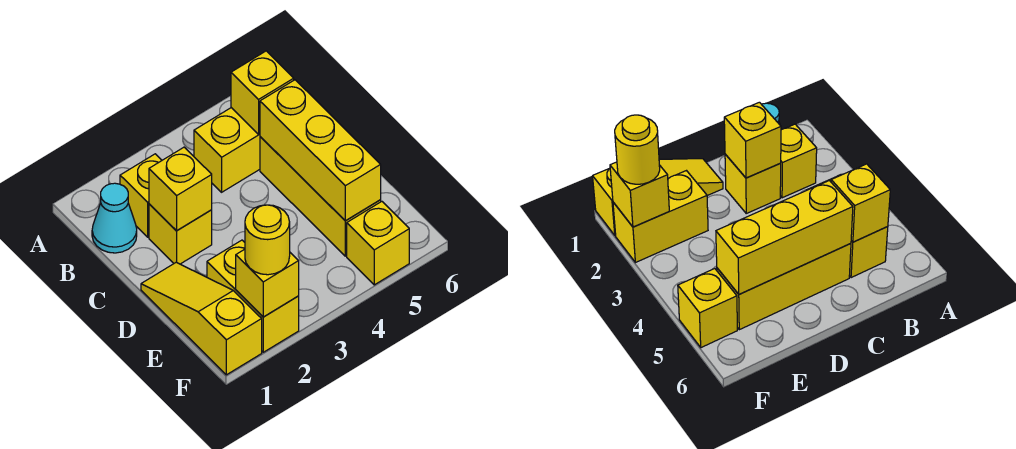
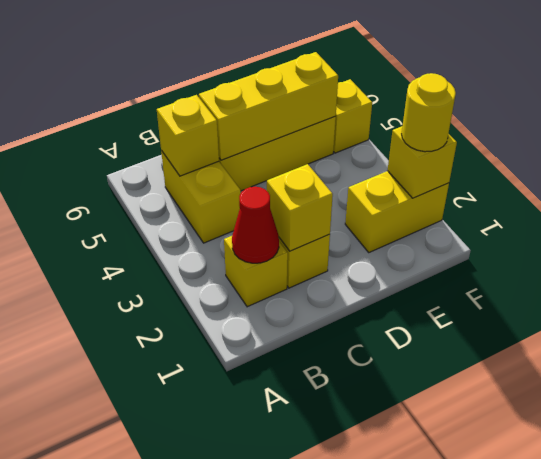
cyan cone B1 level 1 -> none
none -> red cone B2 level 2
yellow slope D1:F1 level 1 top F -> none

